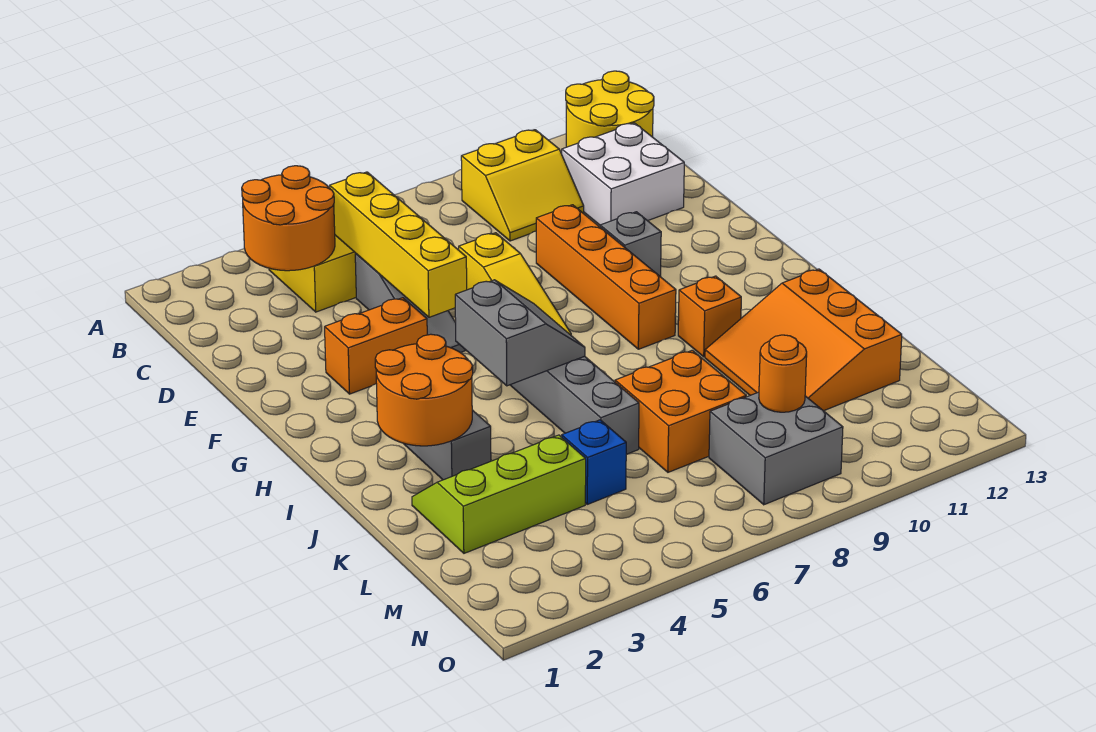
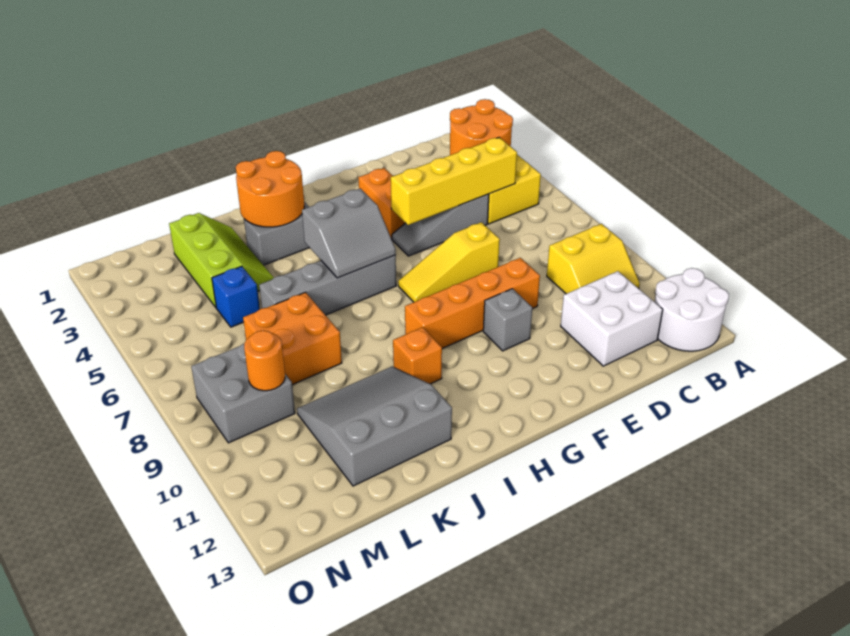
yellow round brick A12:B13 level 1 -> white round brick A12:B13 level 1
yellow slope B9:C10 level 1 top B -> yellow slope B9:C10 level 1 top 9
orange slope J10:L12 level 1 top 12 -> grey slope J10:L12 level 1 top 12

